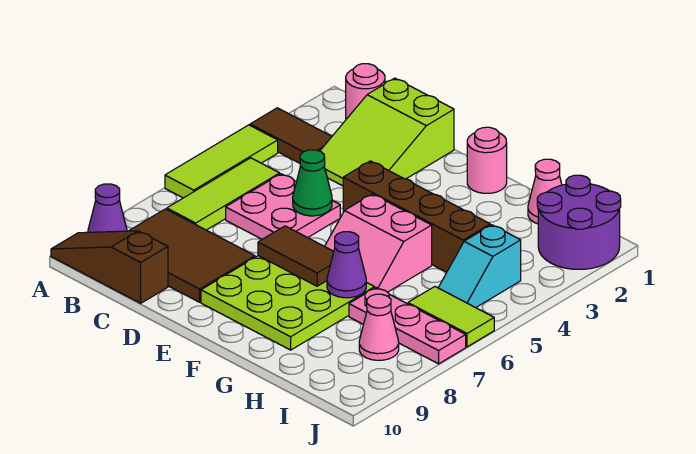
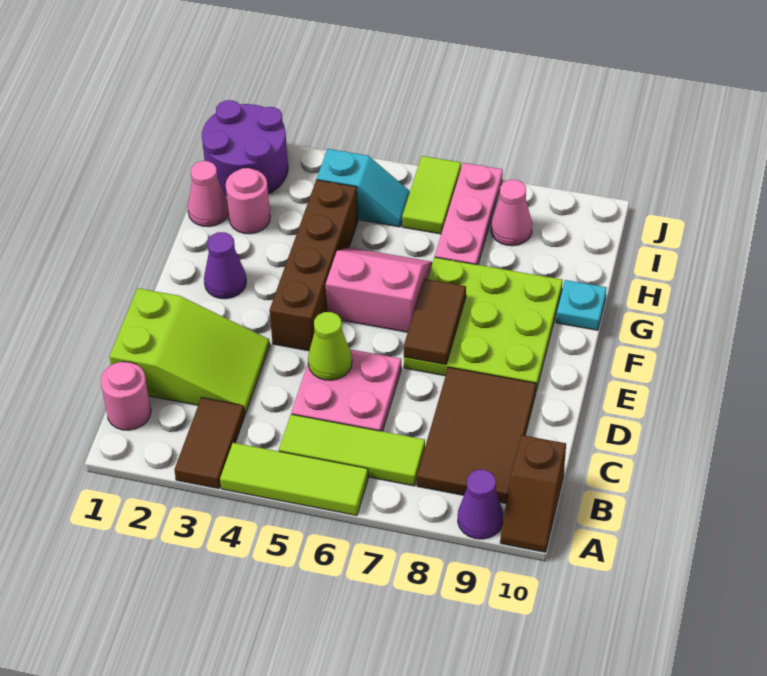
brown slope A10:C10 level 1 top C -> brown slope A10:B10 level 1 top B
green cone D5 level 2 -> lime cone D5 level 2
pink round brick F1 level 1 -> pink round brick H2 level 1
pink slope F5:G6 level 1 top 5 -> pink slope F5:G6 level 1 top F
purple cone G7 level 2 -> purple cone F2 level 1
none -> cyan plate G10 level 1

